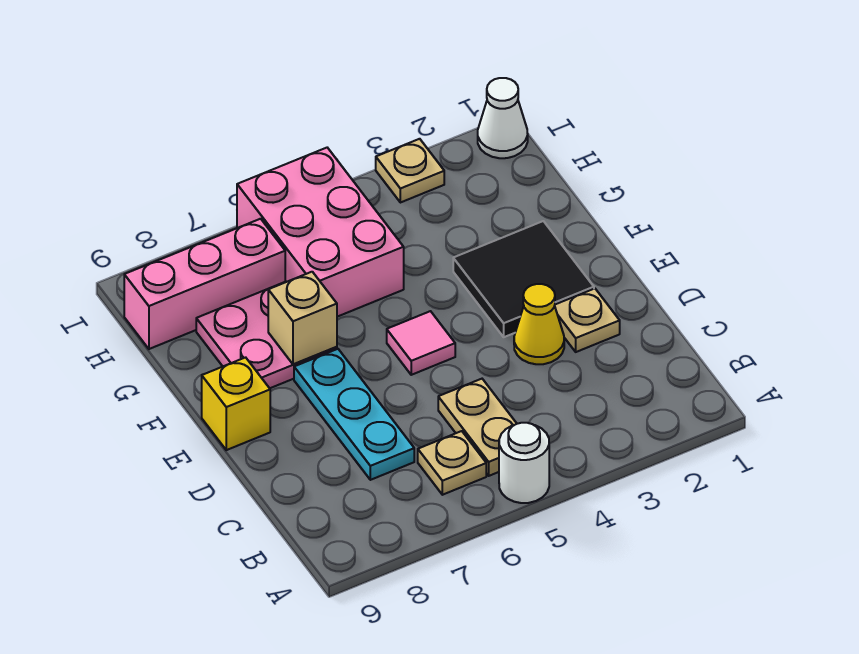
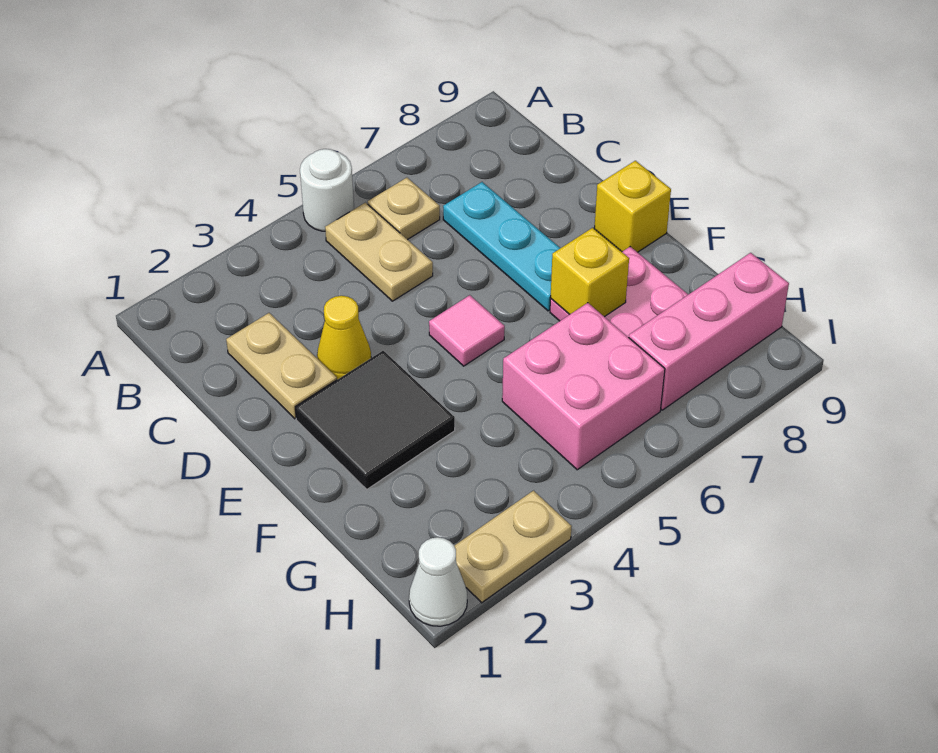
tan plate D2 level 1 -> tan plate C2:D2 level 1
tan brick F7 level 2 -> yellow brick F7 level 2
pink brick G5:I6 level 1 -> pink brick G5:H6 level 1
tan plate I3 level 1 -> tan plate I2:I3 level 1

